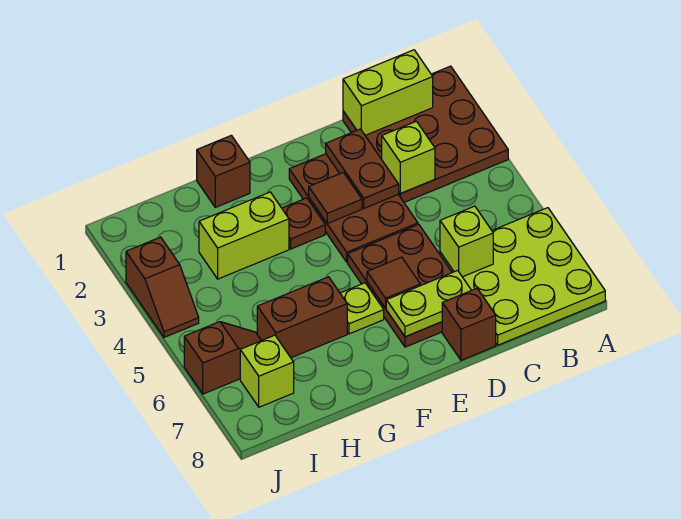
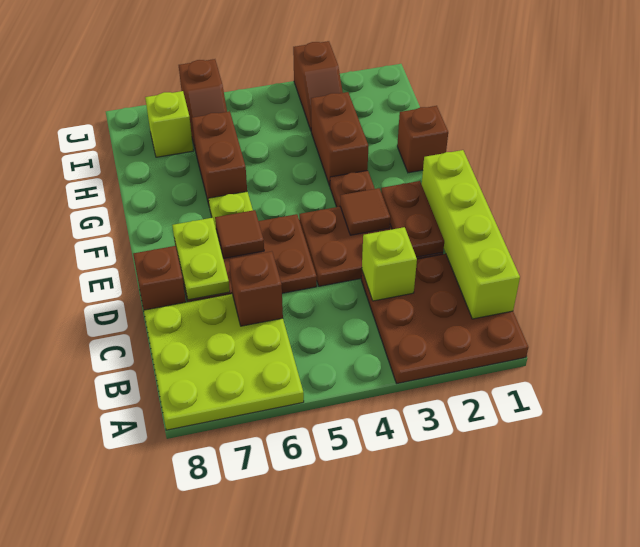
lime brick B1:C1 level 2 -> lime brick B1:E1 level 2
lime brick C6 level 2 -> brown brick C6 level 2
brown plate D2:D3 level 2 -> brown plate D2:E2 level 2
lime brick G3:H3 level 1 -> brown brick G3:H3 level 1
brown slope J3:J4 level 1 top 3 -> brown slope I3:J3 level 1 top J

